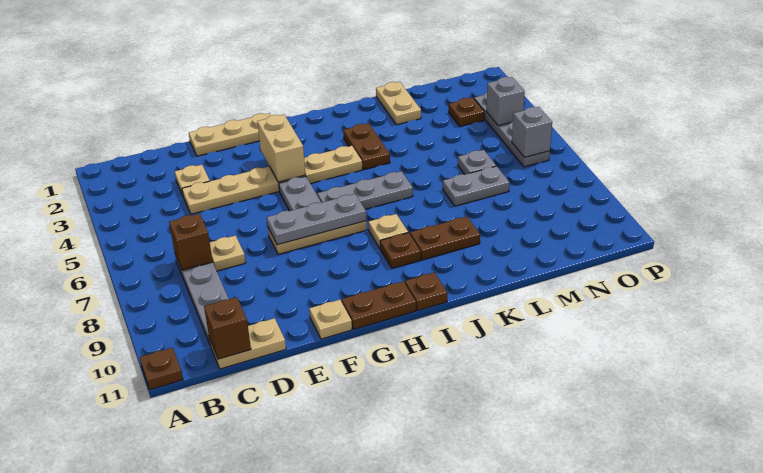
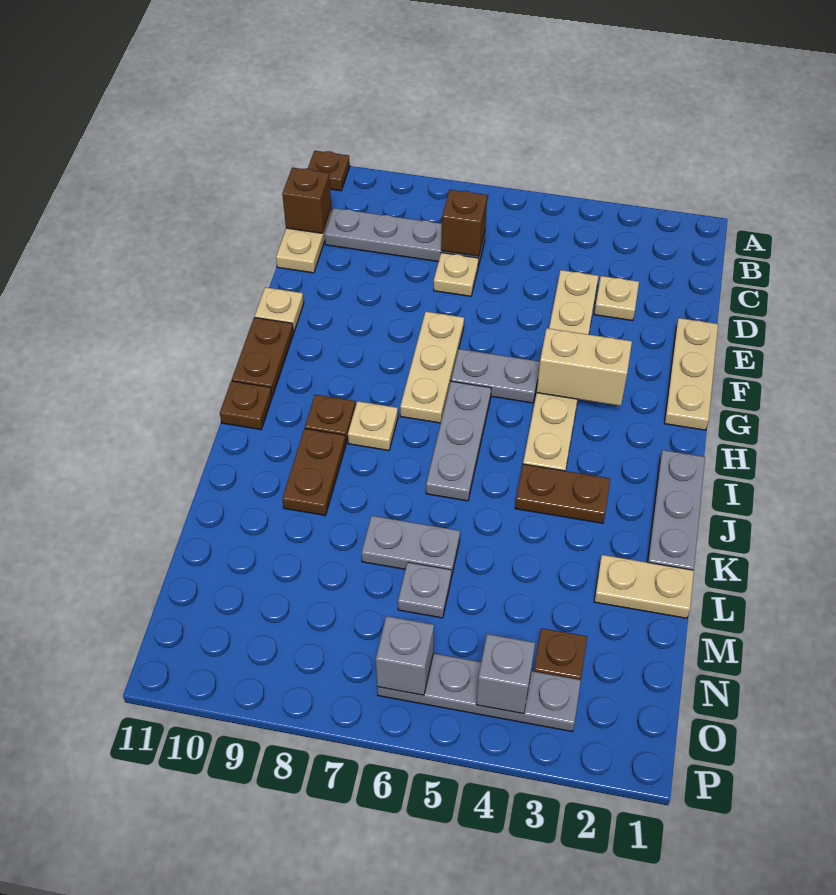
grey plate F7:H7 level 2 -> grey plate I1:K1 level 1
grey plate L7:M7 level 1 -> grey plate L6:L7 level 1

